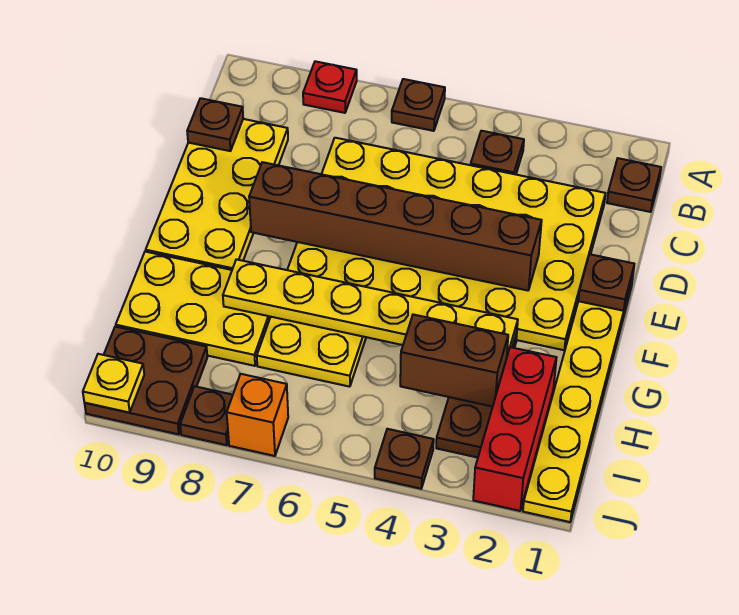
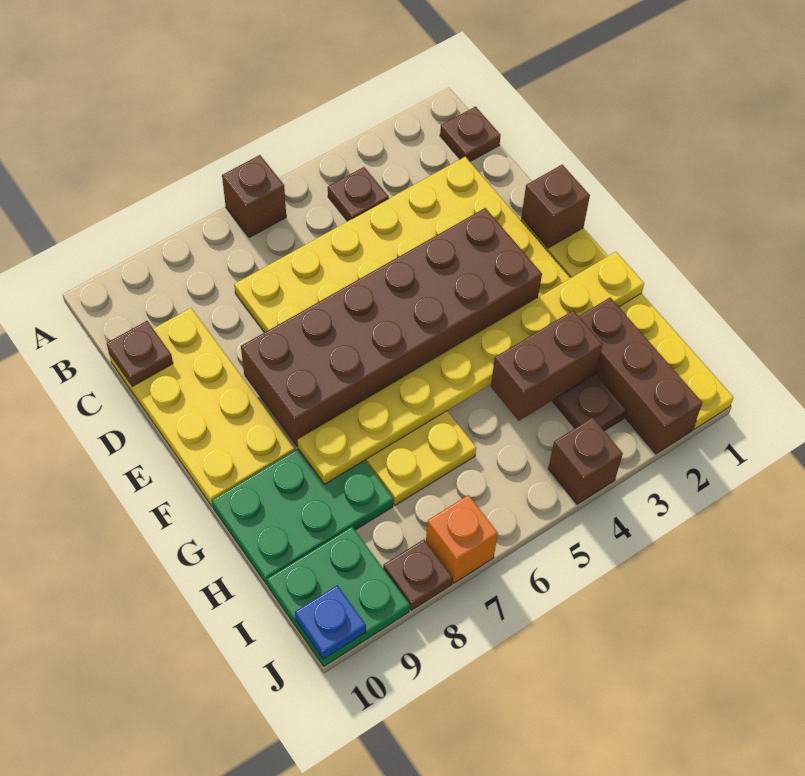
brown plate A6 level 1 -> brown brick A6 level 1
red plate A8 level 1 -> none
brown plate E1 level 2 -> brown brick E1 level 2
brown brick E3:E8 level 2 -> brown brick E3:F8 level 2
yellow plate G3:G8 level 2 -> yellow plate G1:G8 level 2
yellow plate G8:H10 level 1 -> green plate G8:H10 level 1
red brick H2:J2 level 1 -> brown brick H2:J2 level 1
brown plate I9:J10 level 1 -> green plate I9:J10 level 1
brown plate J4 level 1 -> brown brick J4 level 1
yellow plate J10 level 2 -> blue plate J10 level 2

